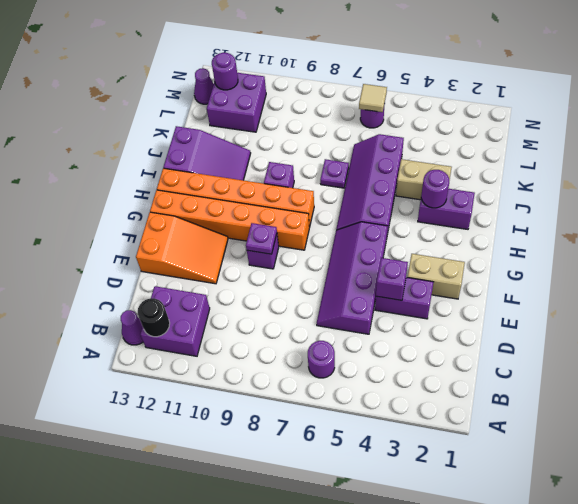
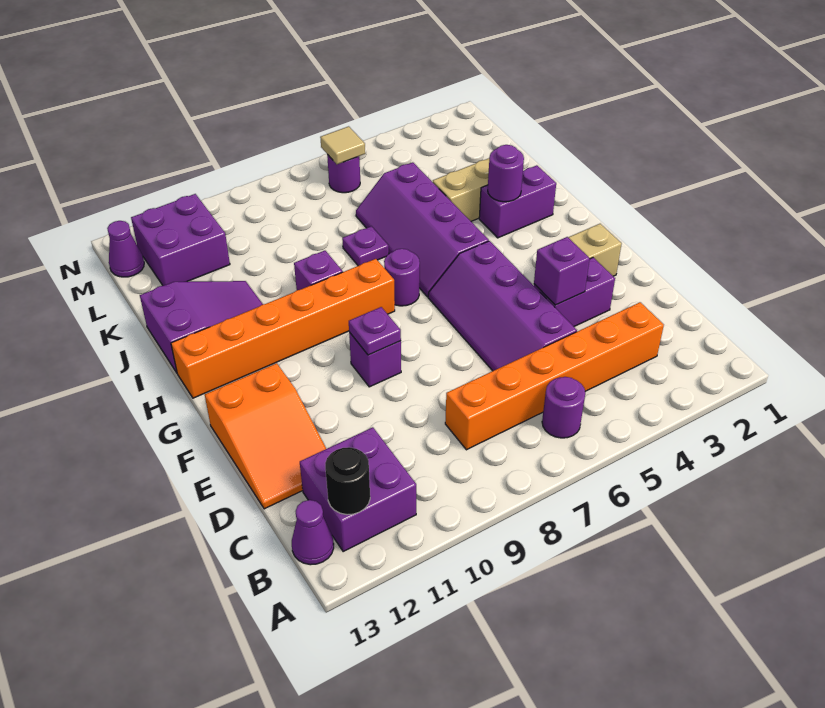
orange slope E11:F13 level 1 top 13 -> orange slope D12:F13 level 1 top F
orange brick G8:G13 level 1 -> orange brick C3:C8 level 1
purple round brick M12 level 2 -> purple round brick H7 level 1

